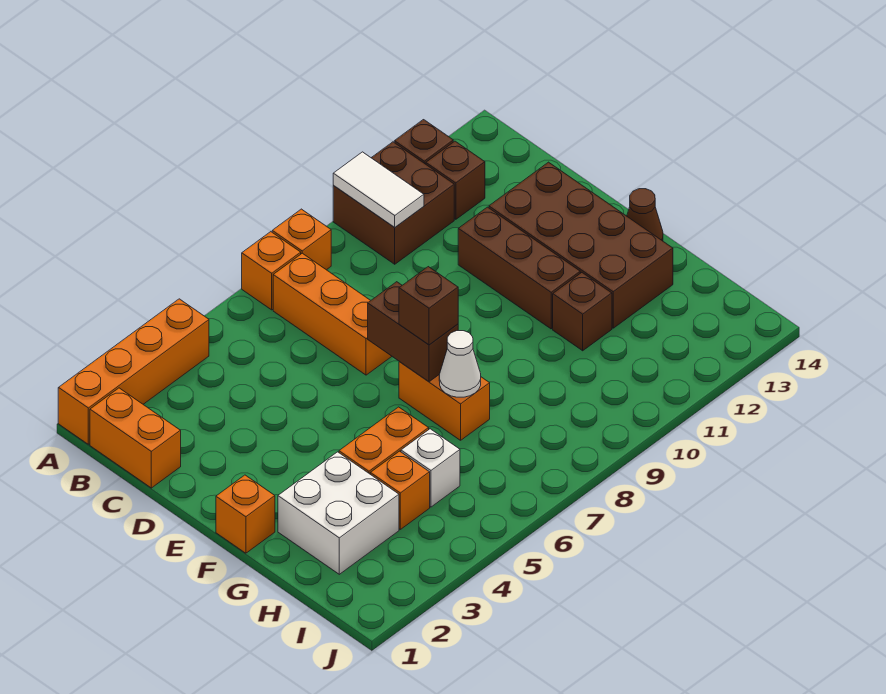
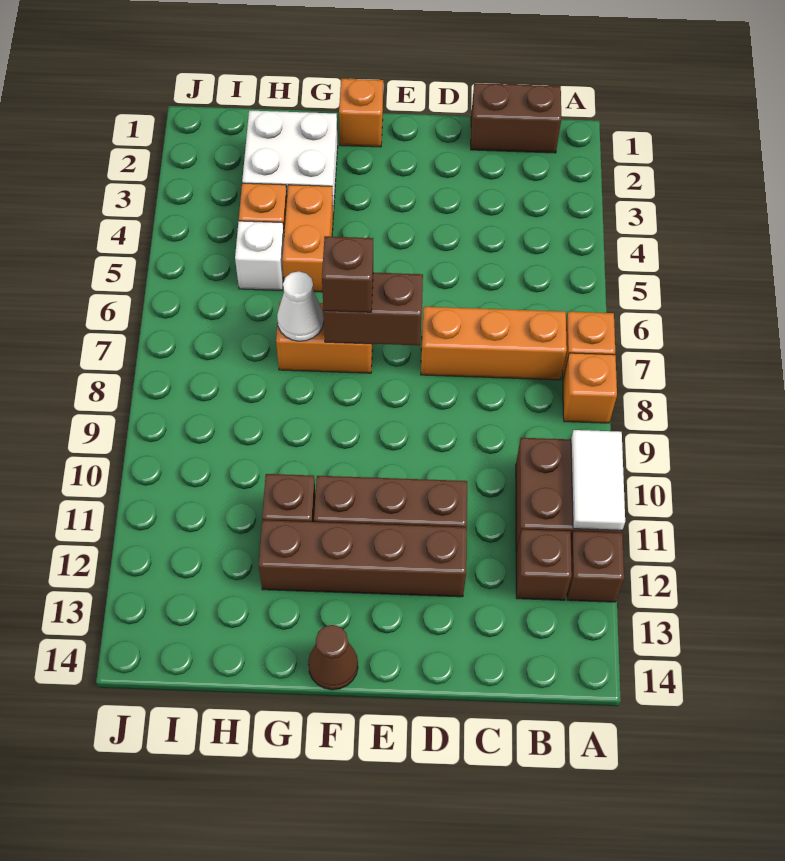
orange brick A1:A4 level 1 -> none
white tile A10:B10 level 2 -> white tile A10:A11 level 2
orange brick B1:C1 level 1 -> brown brick B1:C1 level 1
brown brick D12:G13 level 1 -> brown brick D12:G12 level 1

